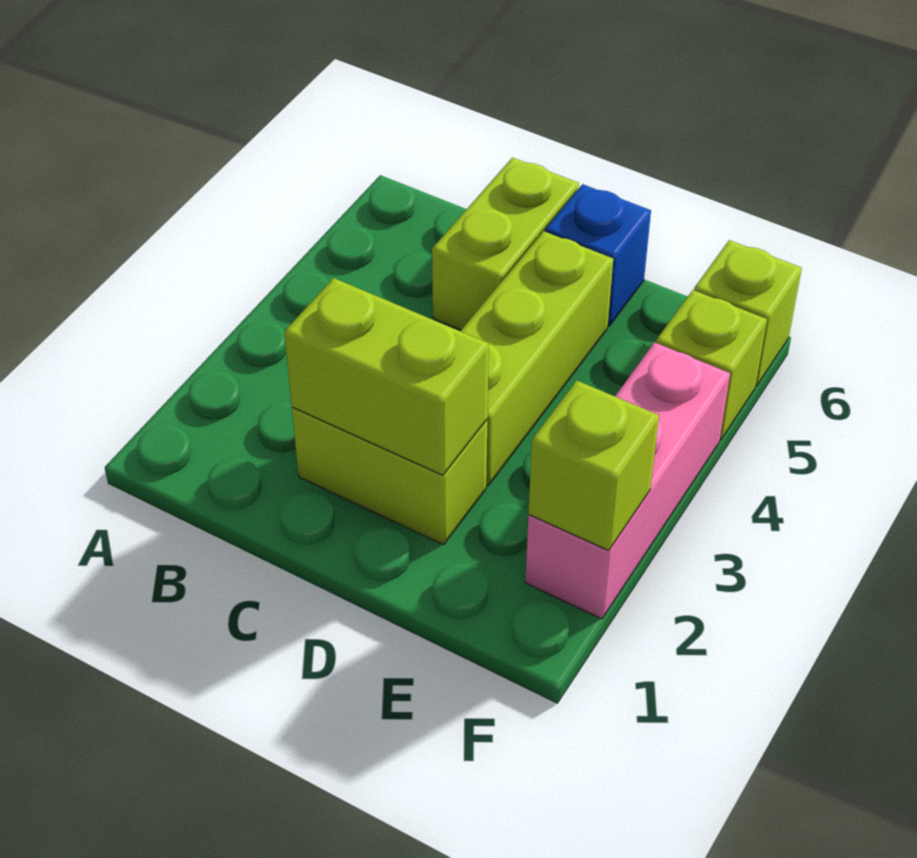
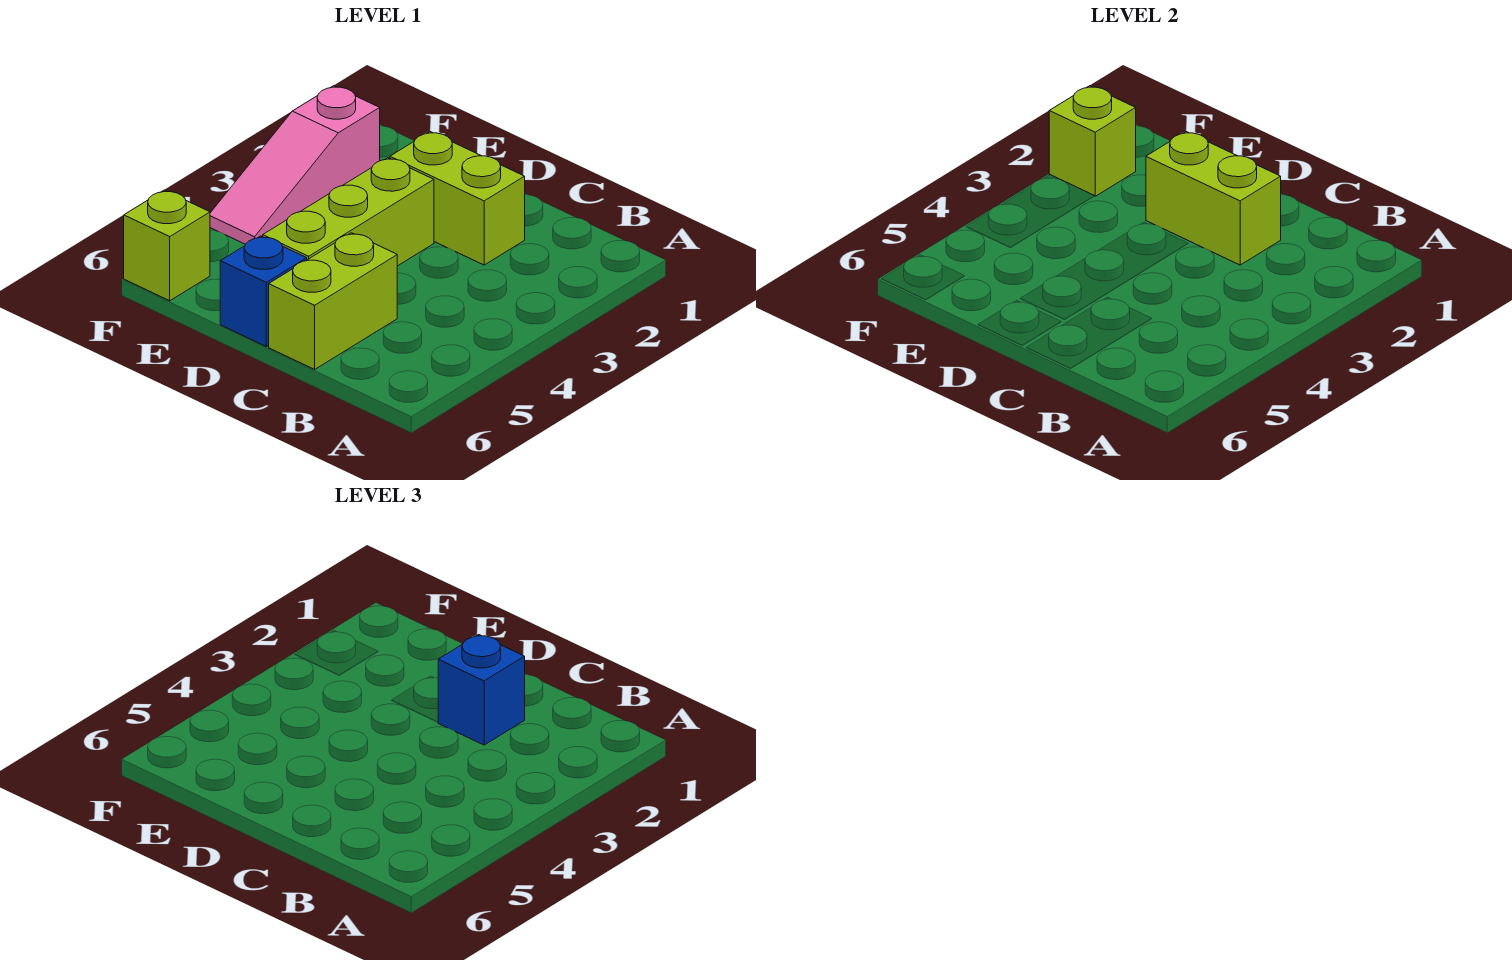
none -> blue brick C2 level 3
pink brick F2:F4 level 1 -> pink slope F2:F4 level 1 top 2
lime brick F5 level 1 -> none

